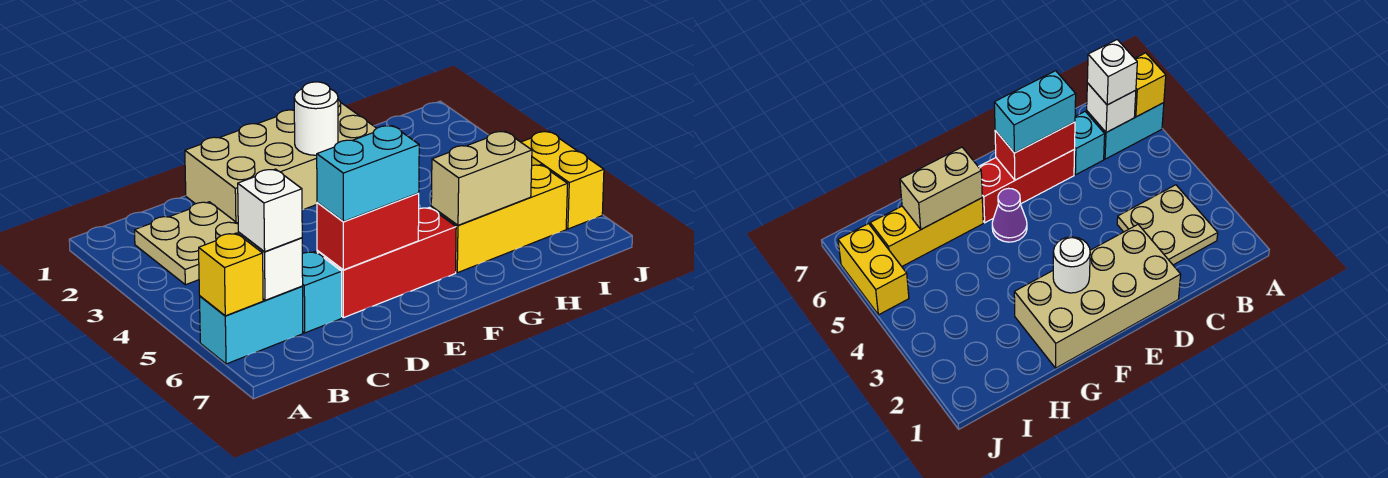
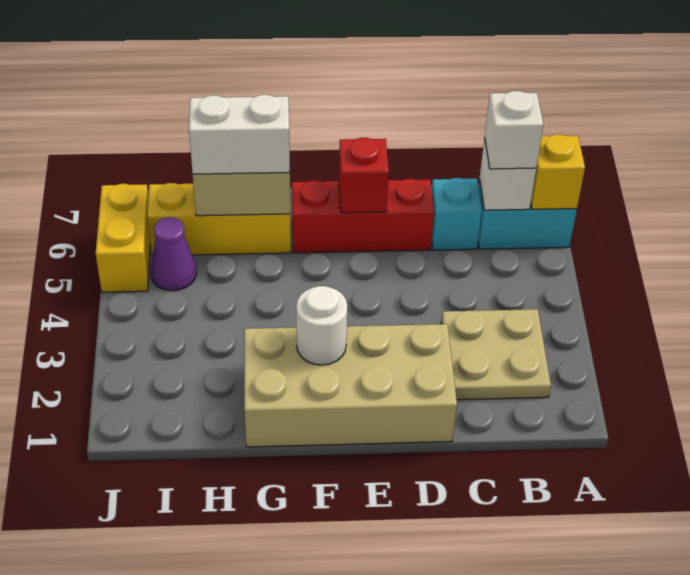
red brick D6:E6 level 2 -> red brick E6 level 2
cyan brick D6:E6 level 3 -> none
purple cone F5 level 1 -> purple cone I5 level 1
none -> white brick G6:H6 level 3

